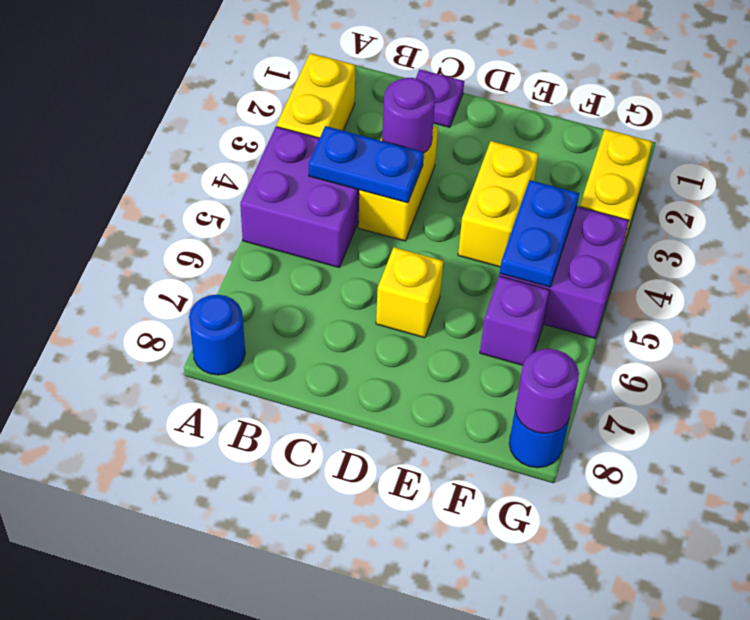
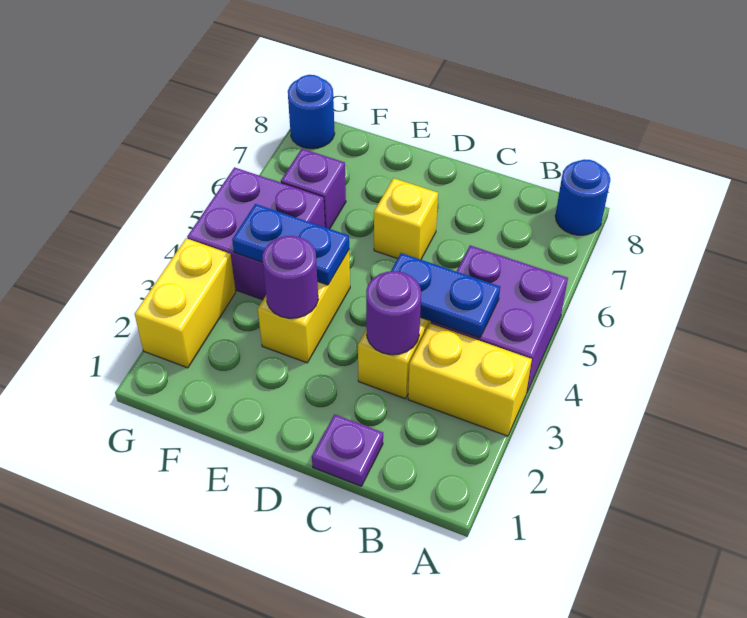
yellow brick A2:A3 level 1 -> yellow brick A3:B3 level 1
blue plate F4:F5 level 2 -> blue plate E4:F4 level 2
purple round brick G8 level 2 -> purple round brick E3 level 2

